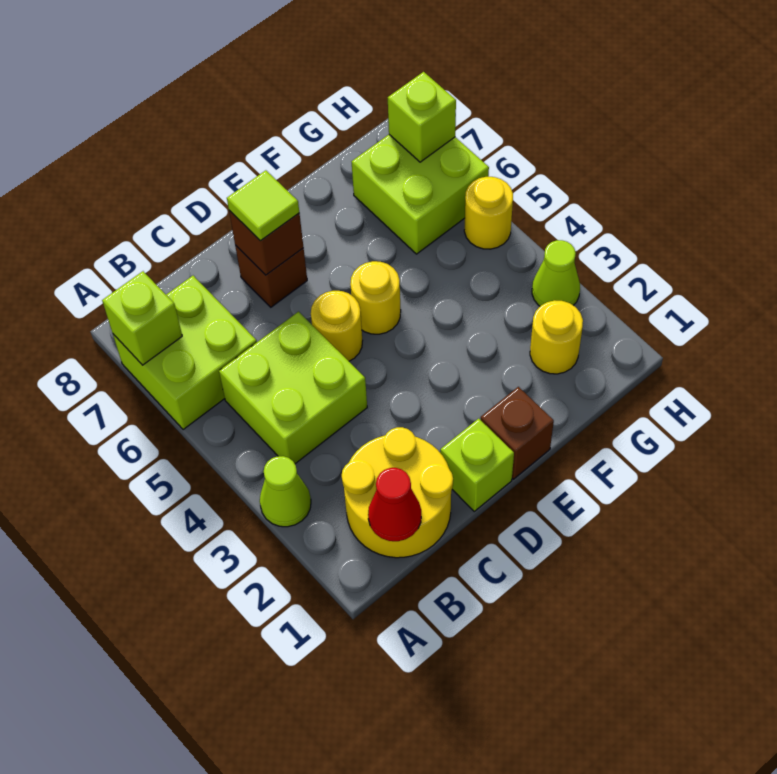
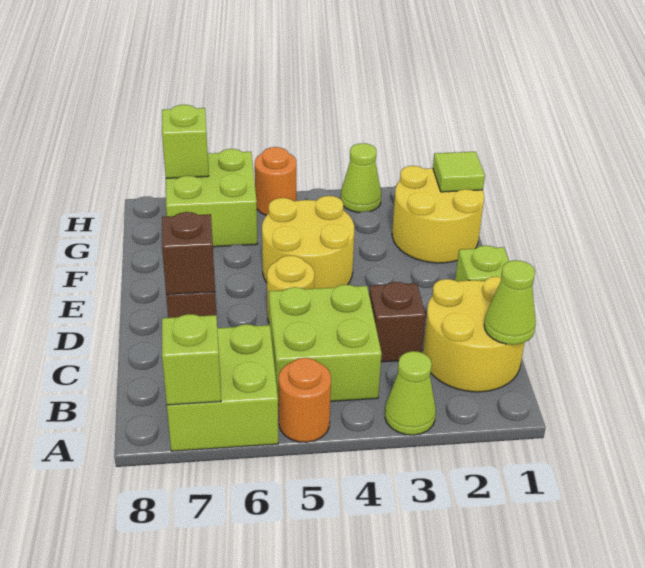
none -> orange round brick A5 level 1
red cone B1 level 2 -> lime cone B1 level 2
lime tile D7 level 3 -> lime tile G1 level 2
brown brick E1 level 1 -> brown brick C3 level 1
yellow round brick E5 level 1 -> yellow round brick E4:F5 level 1
yellow round brick G2 level 1 -> yellow round brick F1:G2 level 1
yellow round brick H5 level 1 -> orange round brick H5 level 1

